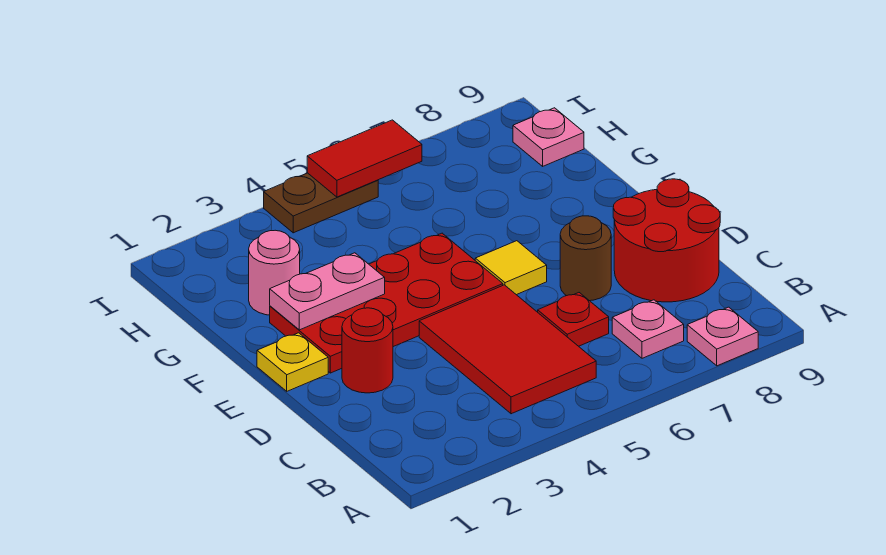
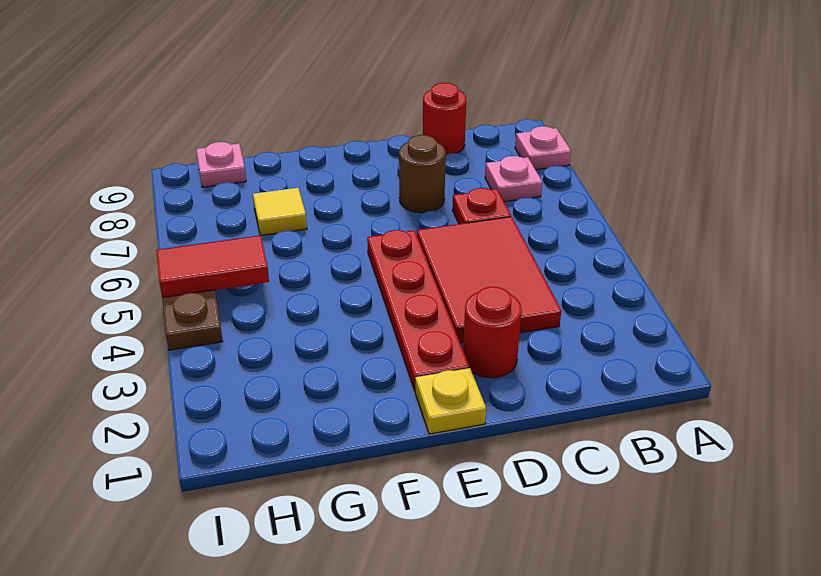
red tile B4:D5 level 1 -> red tile C3:D5 level 1
red round brick C8:D9 level 1 -> red round brick C9 level 1
red plate E2:F5 level 1 -> red plate E2:E5 level 1
yellow tile E6 level 1 -> yellow tile G7 level 1
pink plate F2:F3 level 2 -> none
pink round brick G2 level 1 -> none
red tile I5:I6 level 2 -> red tile H5:I5 level 2

